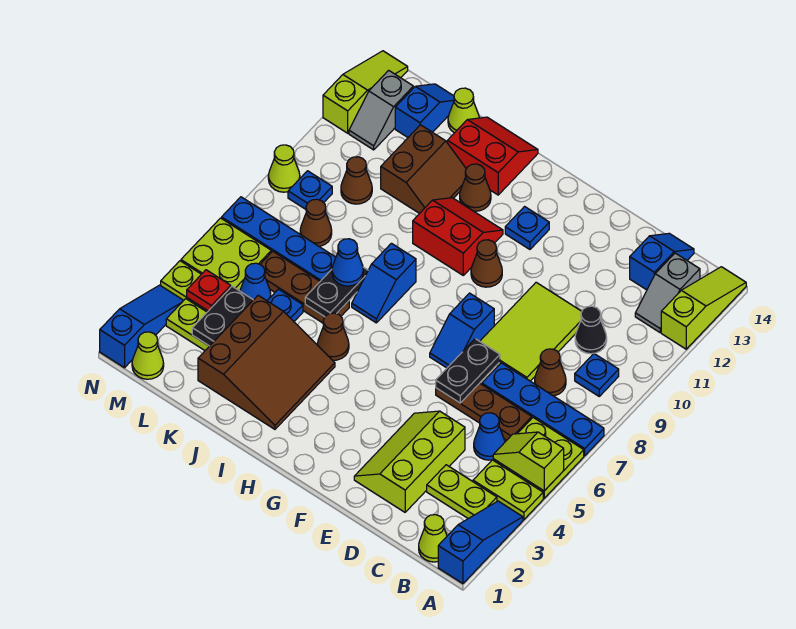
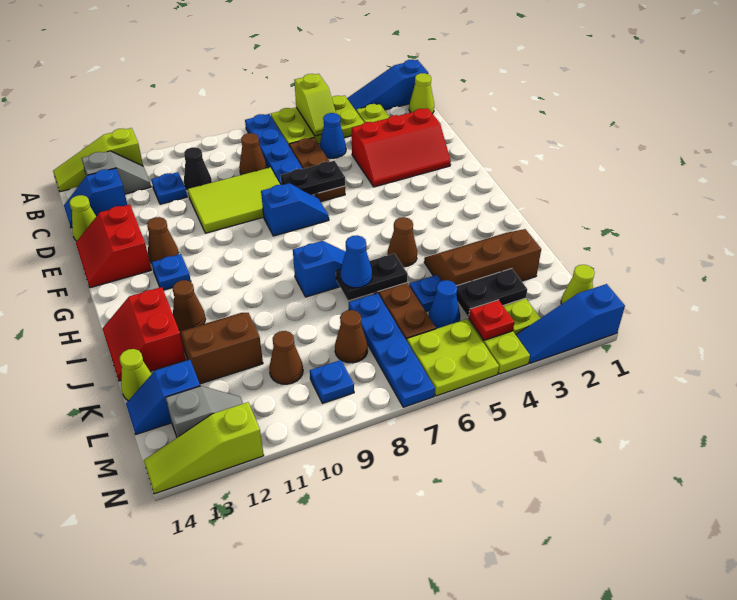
blue plate B9 level 1 -> blue plate C11 level 1
lime slope D2:E4 level 1 top D -> red slope D2:E4 level 1 top D
brown cone G10 level 1 -> brown cone F12 level 1
red slope H10:I11 level 1 top 10 -> red slope E13:F14 level 1 top 13
brown slope I2:K4 level 1 top K -> brown slope J2:K4 level 1 top K
lime cone N9 level 1 -> lime cone D14 level 1

